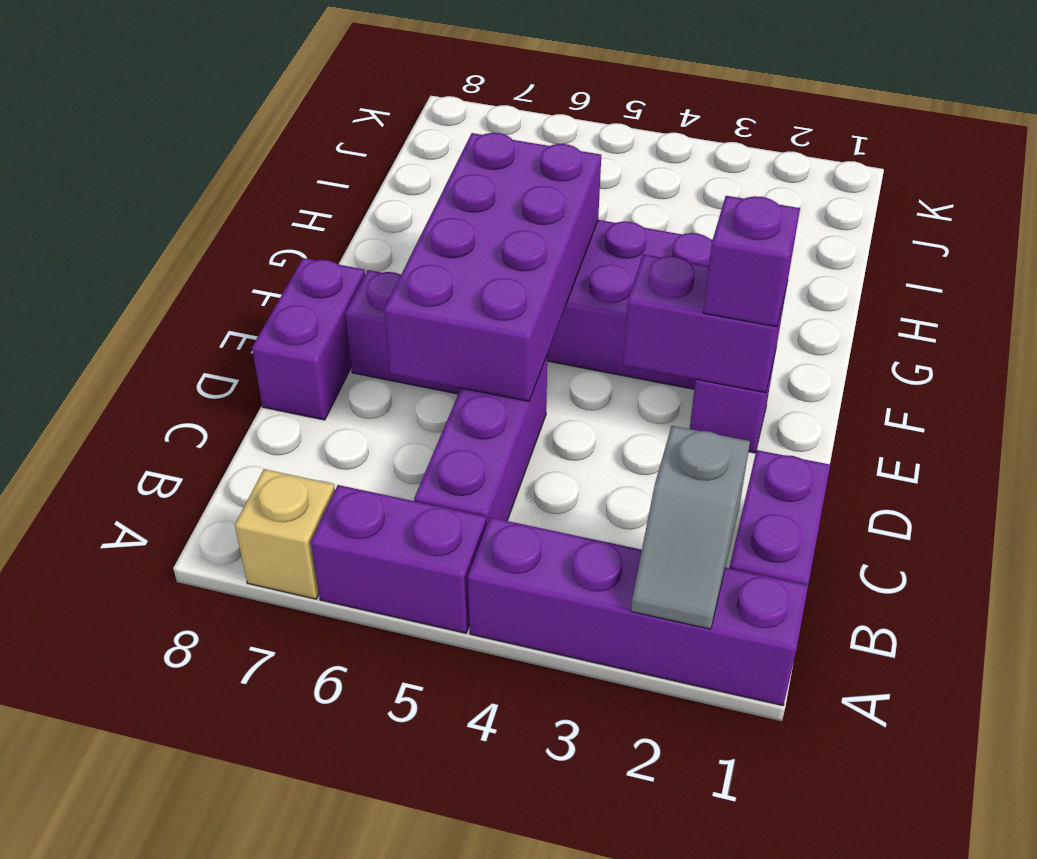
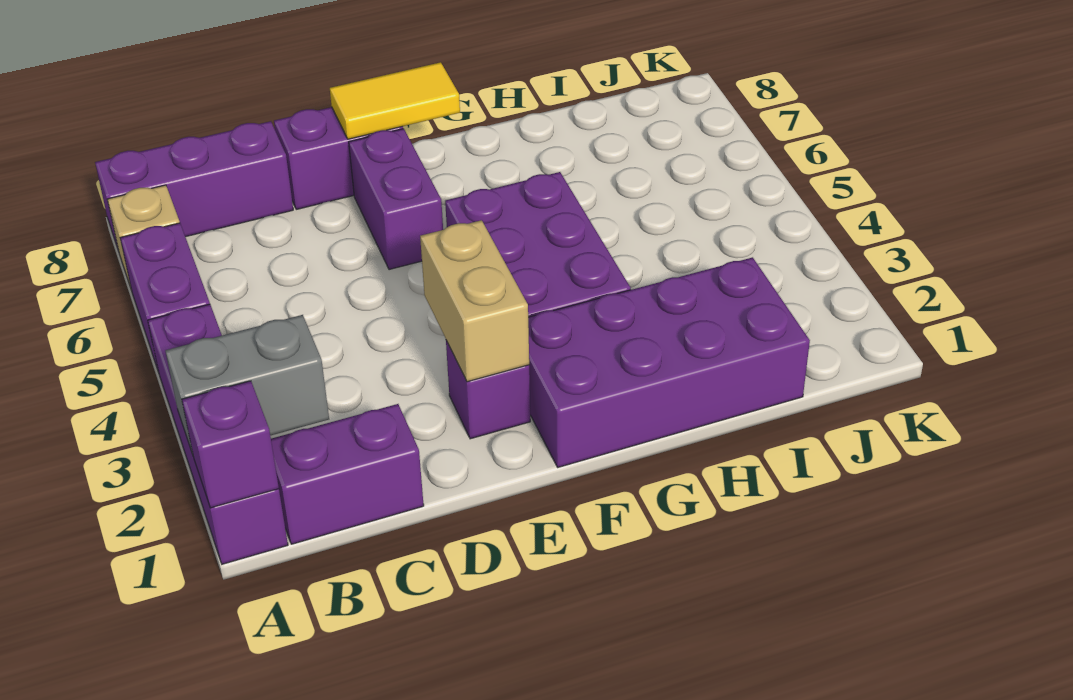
grey slope A2:B2 level 2 top B -> grey brick A2:B2 level 2
purple brick B5:D5 level 1 -> purple brick A8:C8 level 1
purple brick D5:G6 level 2 -> purple brick F1:I2 level 1
purple brick E2:E3 level 2 -> tan brick E2:E3 level 2
purple brick E2 level 3 -> purple brick A1 level 2
none -> yellow tile E8:F8 level 2

